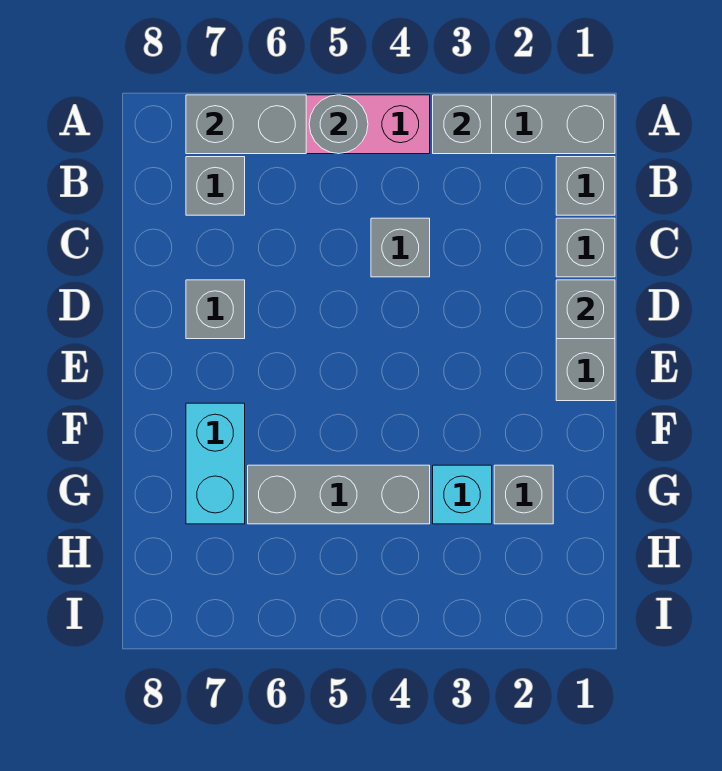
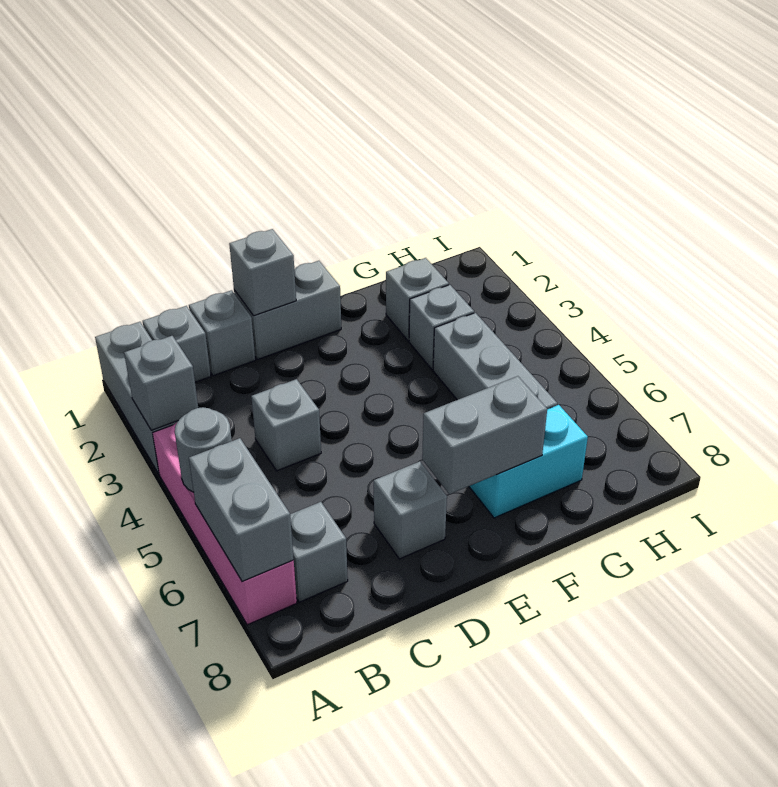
none -> grey brick E7:F7 level 2
cyan brick G3 level 1 -> grey brick G3 level 1

